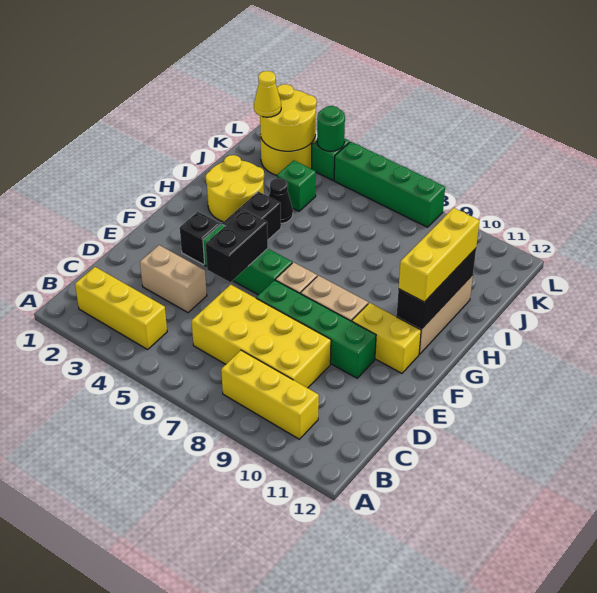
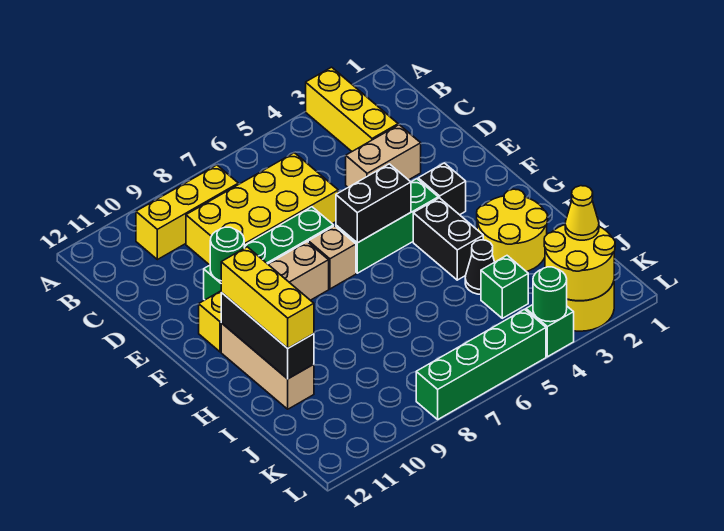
yellow brick B2:B4 level 1 -> yellow brick A3:C3 level 1
black brick E5:F5 level 2 -> black brick F5:F6 level 2
none -> green round brick E10 level 2

